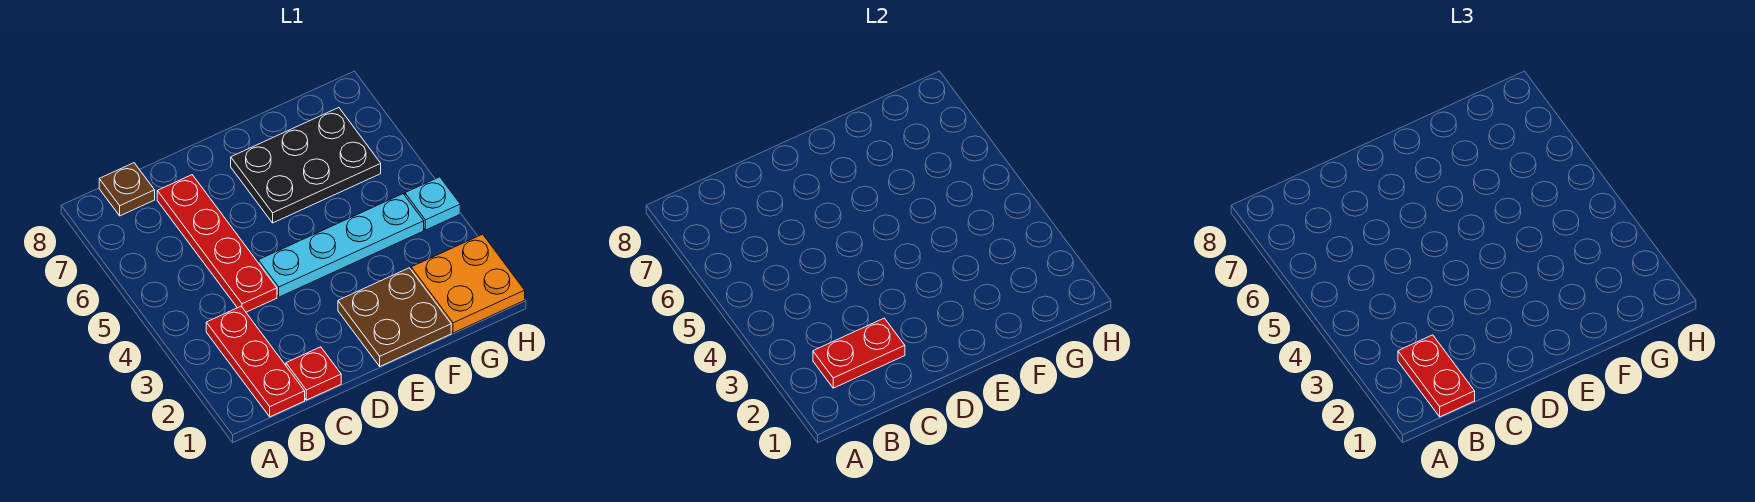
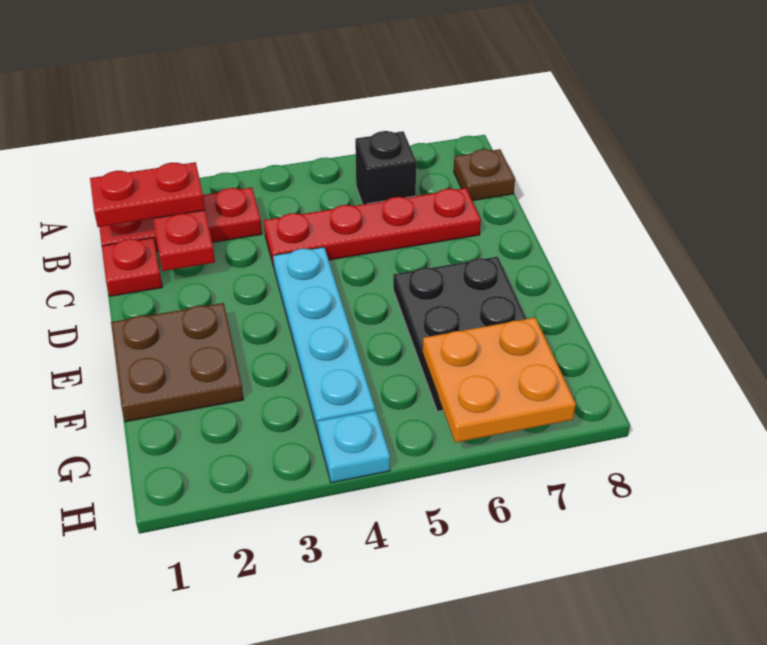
none -> black brick B6 level 1
orange plate G1:H2 level 1 -> orange plate G6:H7 level 2

